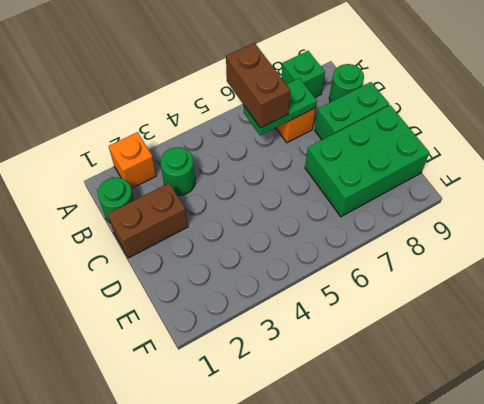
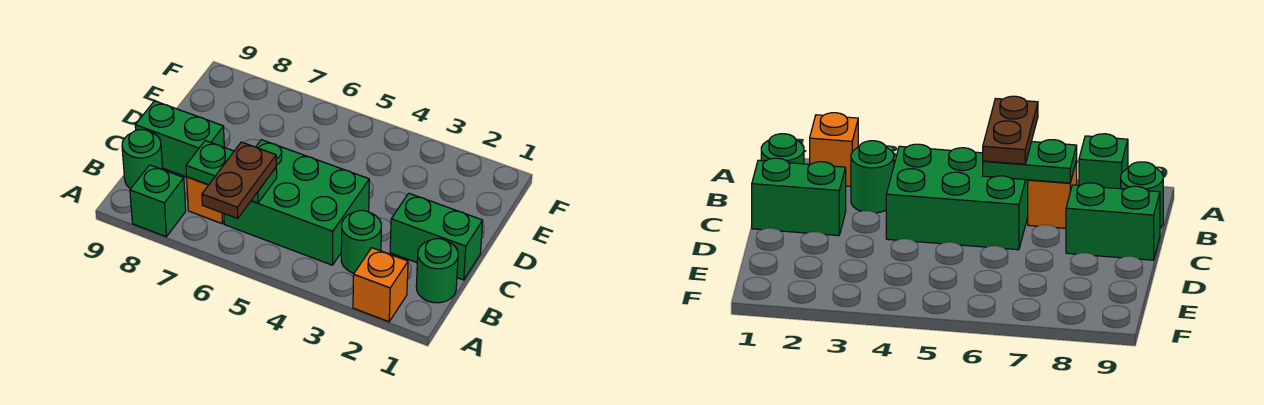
brown brick A6:B6 level 3 -> brown plate A6:B6 level 3
brown brick C1:C2 level 1 -> green brick C1:C2 level 1
green brick D7:E9 level 1 -> green brick B4:C6 level 1

